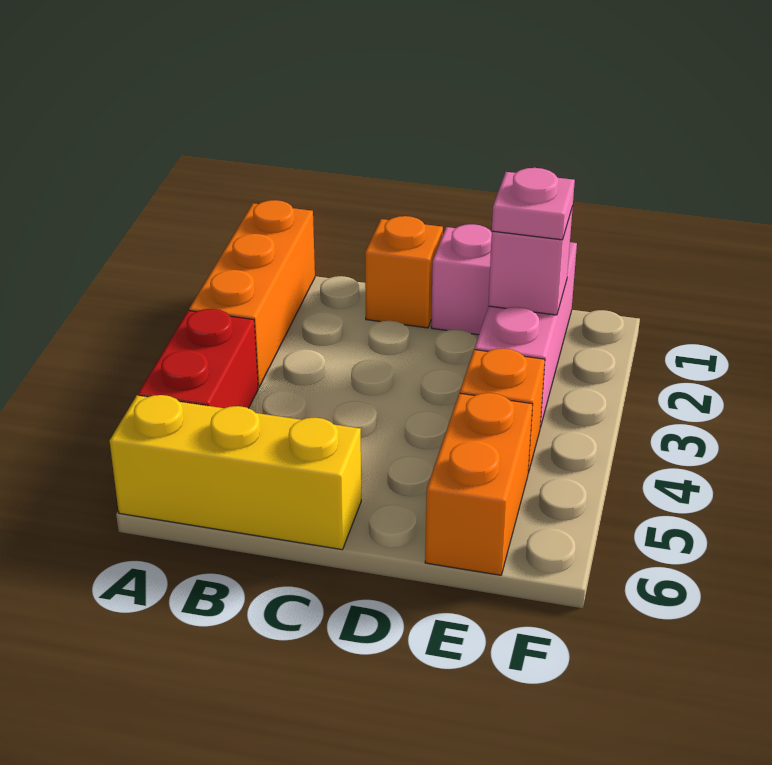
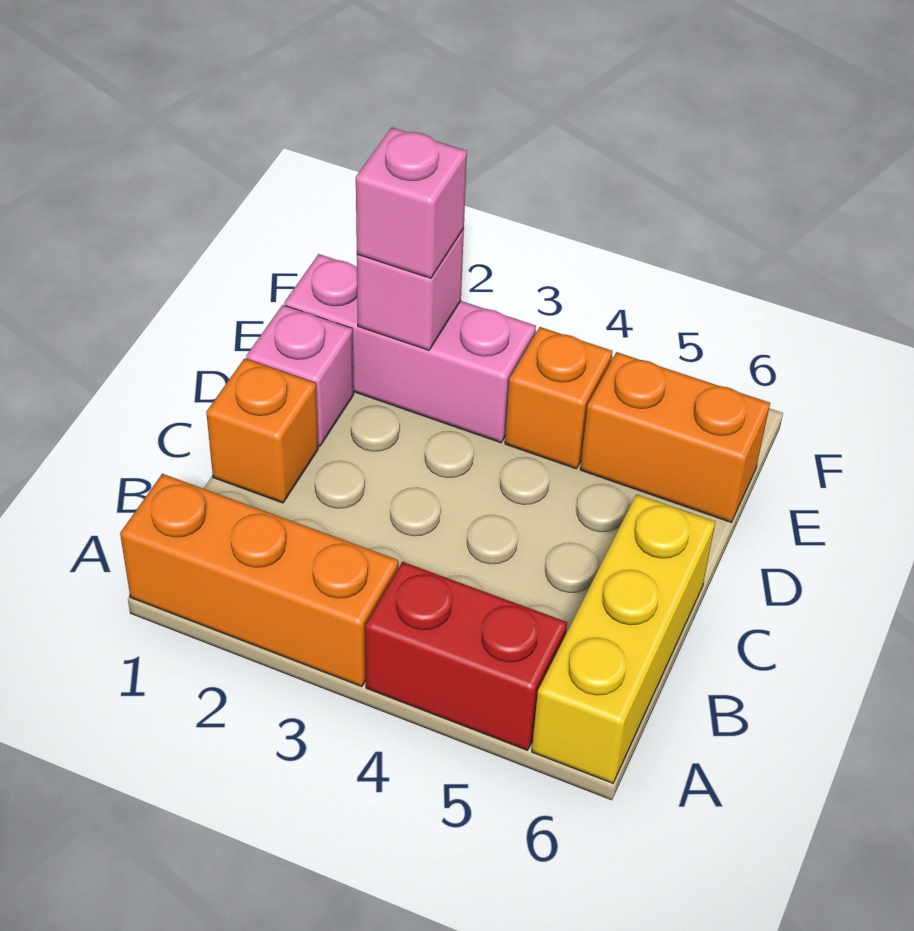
pink plate E2 level 3 -> pink brick E2 level 3

